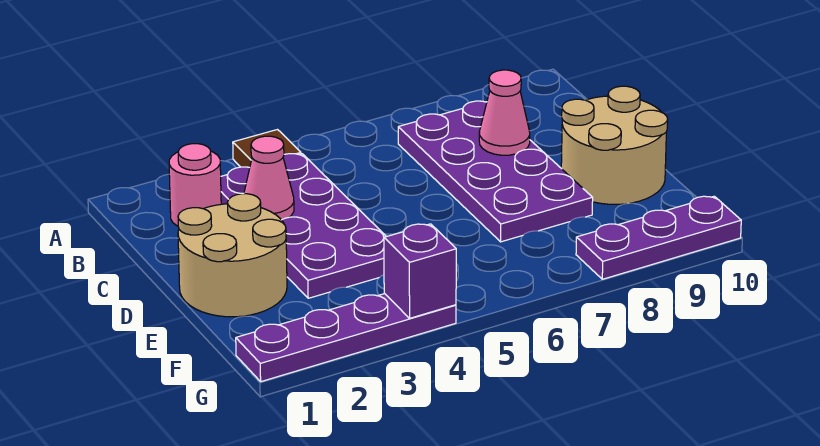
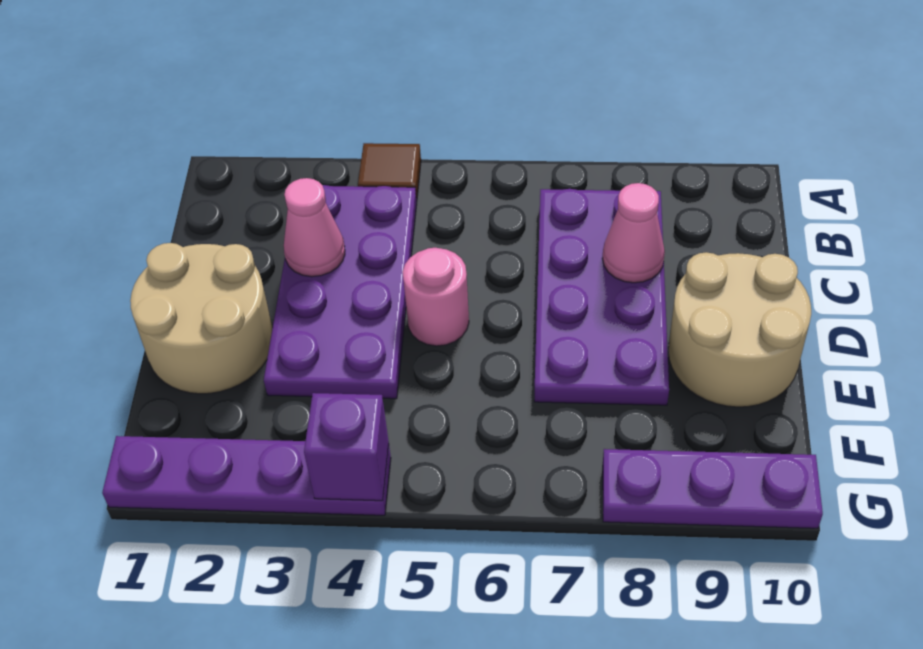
pink round brick B2 level 1 -> pink round brick D5 level 1

